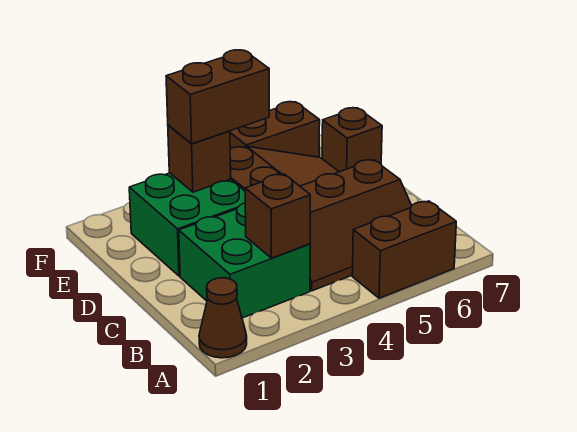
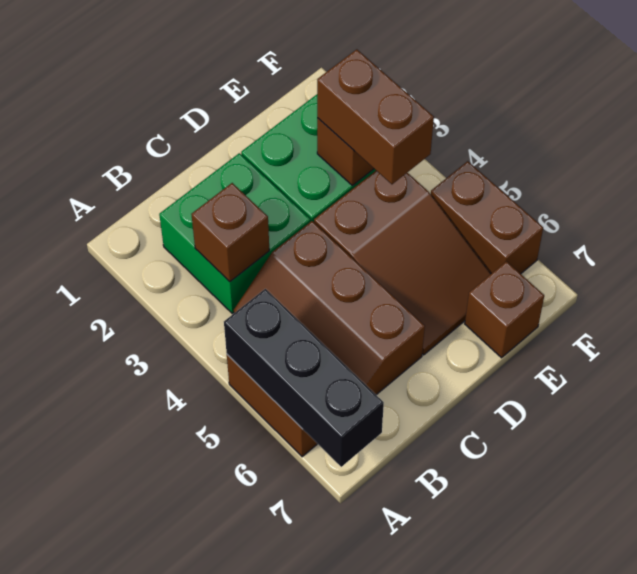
brown cone A1 level 1 -> none
none -> black brick A5:A7 level 2

